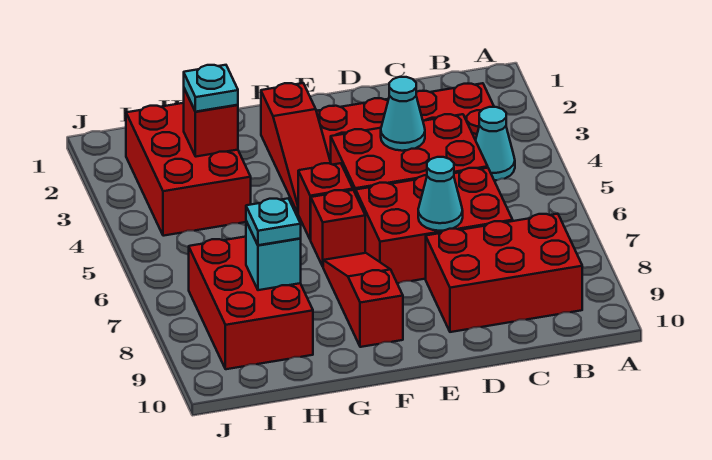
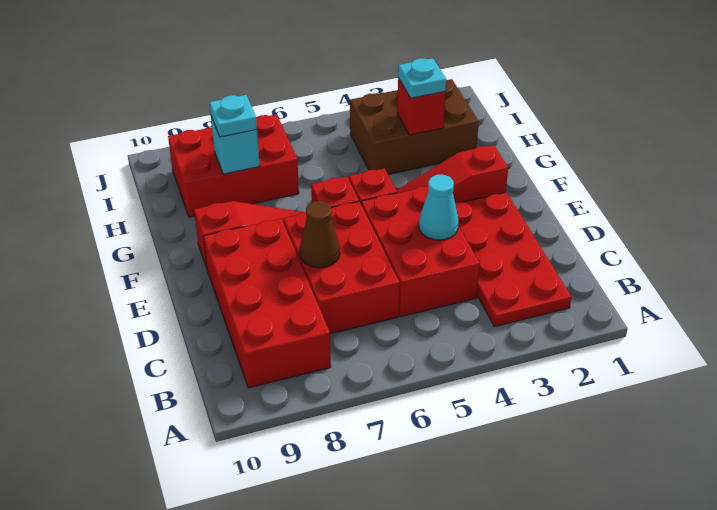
cyan cone B4 level 1 -> none
red brick B8:D9 level 1 -> red brick B8:E9 level 1
cyan cone D7 level 2 -> brown cone D7 level 2
red brick H2:I4 level 1 -> brown brick H2:I4 level 1

